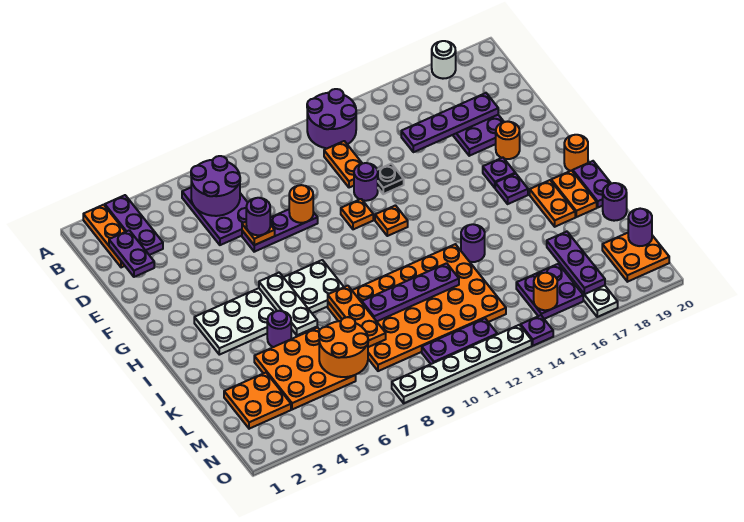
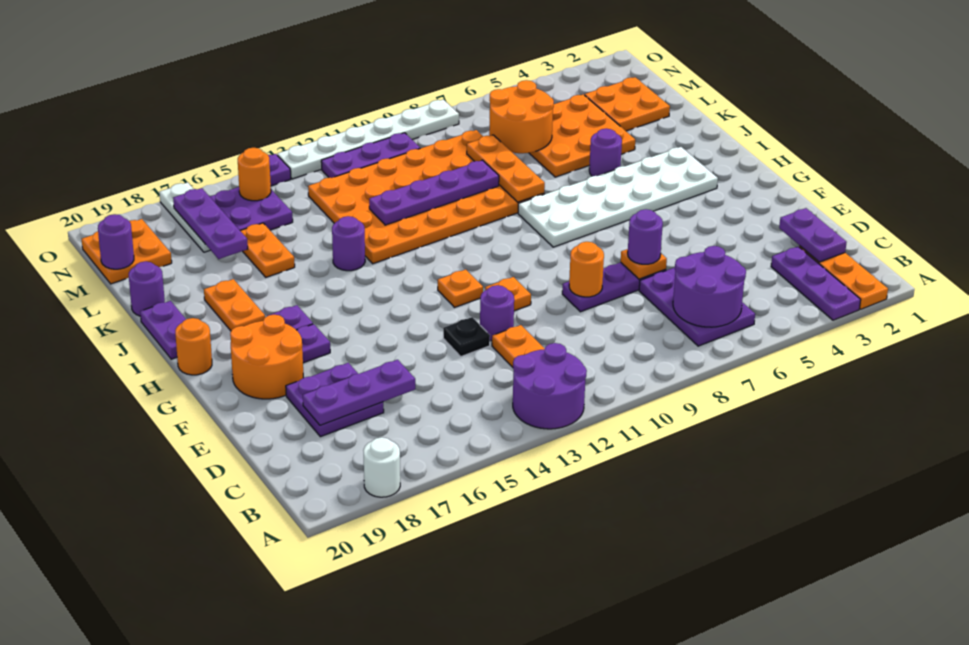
purple plate D15:D18 level 2 -> purple plate D16:D18 level 2
orange round brick F18 level 1 -> orange round brick F18:G19 level 1
white plate H6:J6 level 2 -> none
orange plate I19:J19 level 1 -> orange plate K16:L16 level 1

